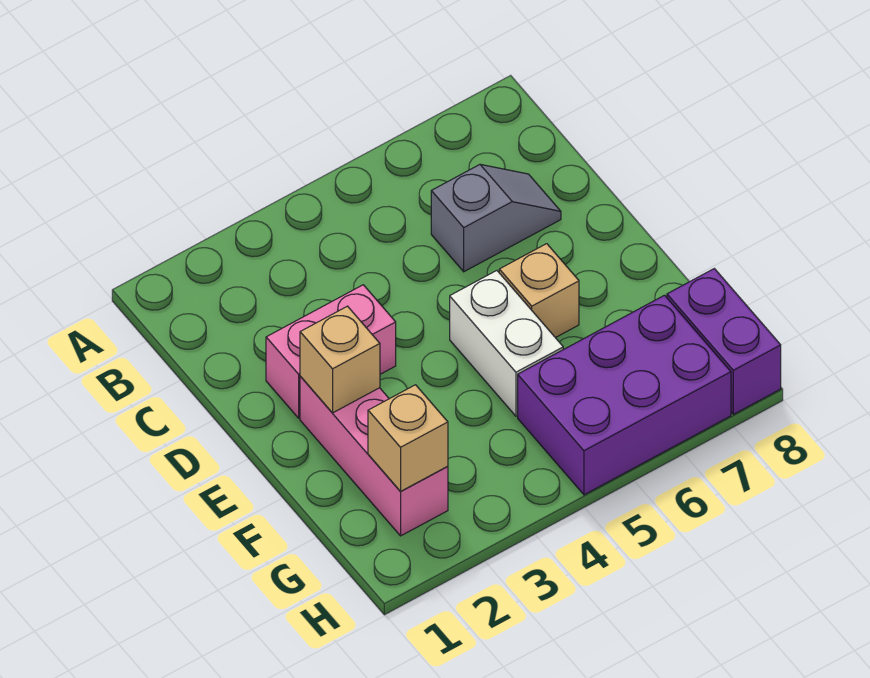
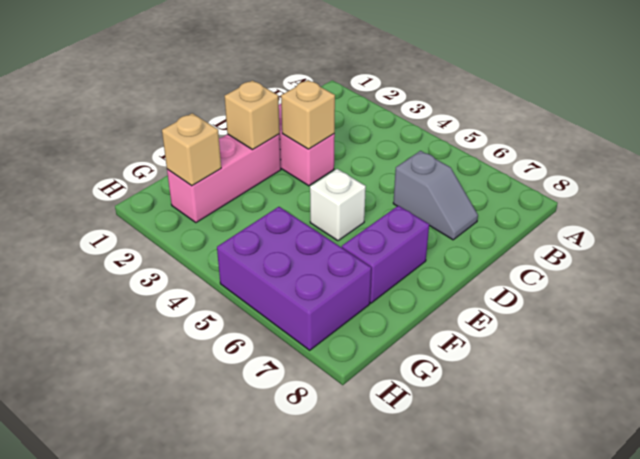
white brick E5:F5 level 1 -> white brick E5 level 1
tan brick E6 level 1 -> tan brick D3 level 2
purple brick G8:H8 level 1 -> purple brick E7:F7 level 1

